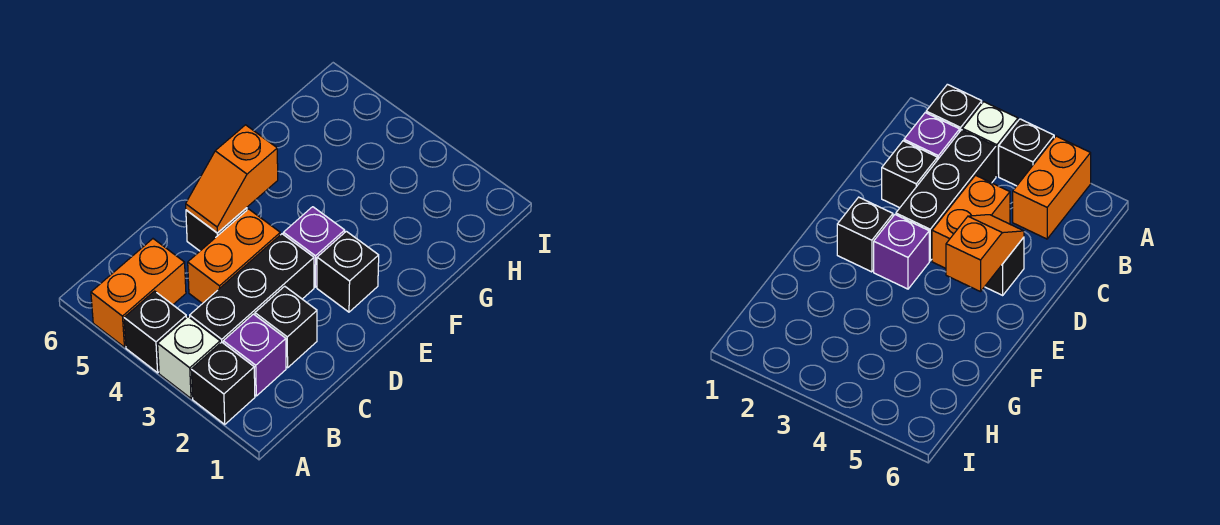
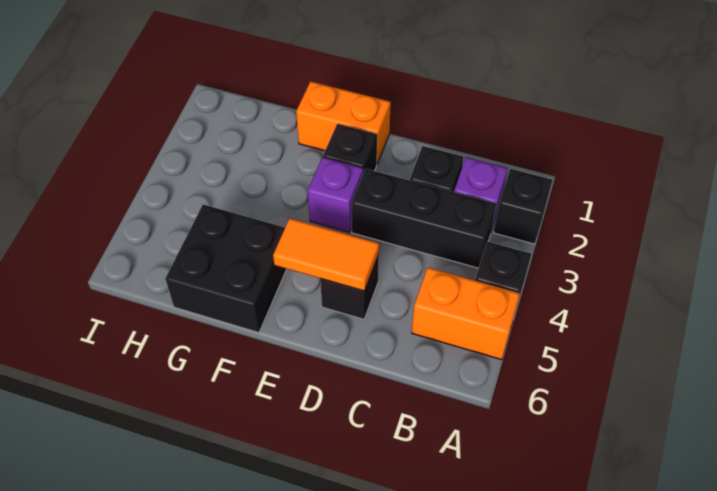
white brick A3 level 1 -> none
orange brick C4:D4 level 1 -> orange brick E1:F1 level 1
orange slope D5:E5 level 2 top E -> orange tile D5:E5 level 2
none -> black brick F5:G6 level 1

